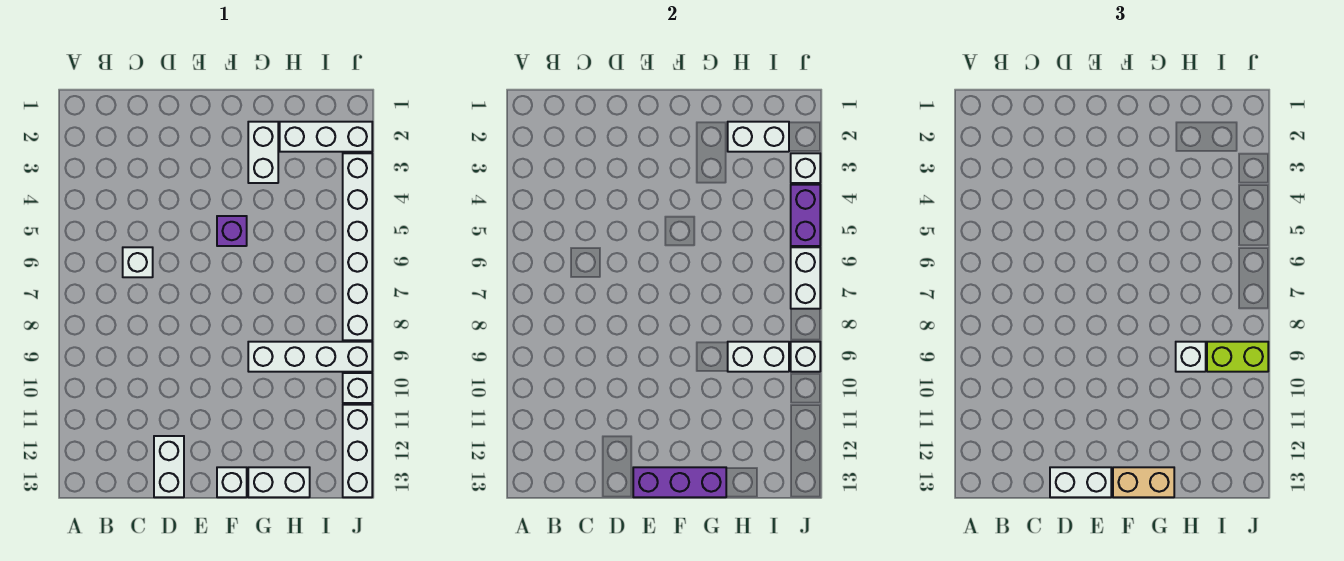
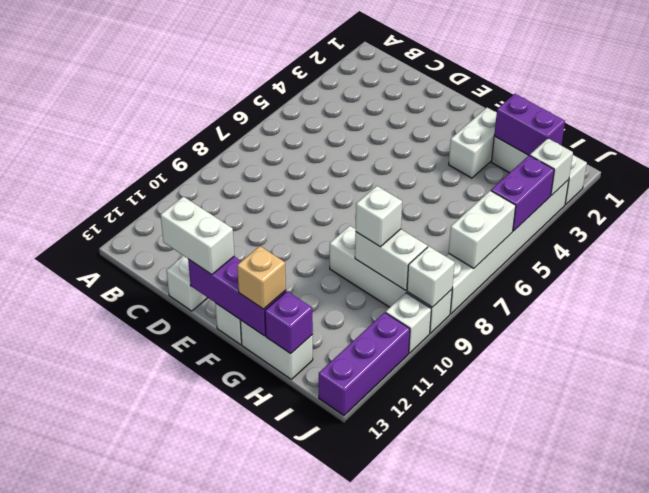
white brick C6 level 1 -> none
purple brick F5 level 1 -> purple brick H13 level 2
tan brick F13:G13 level 3 -> tan brick G13 level 3
white brick H2:I2 level 2 -> purple brick H2:I2 level 2
lime brick I9:J9 level 3 -> none
white brick J11:J13 level 1 -> purple brick J11:J13 level 1

